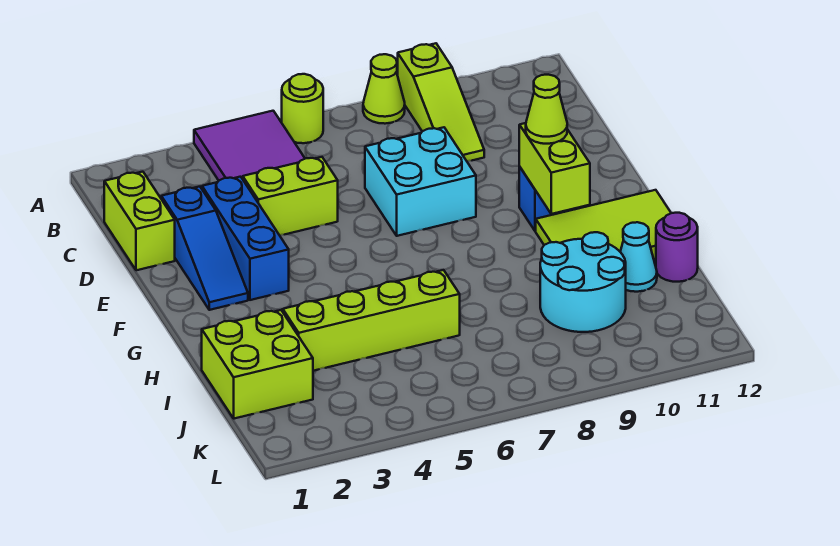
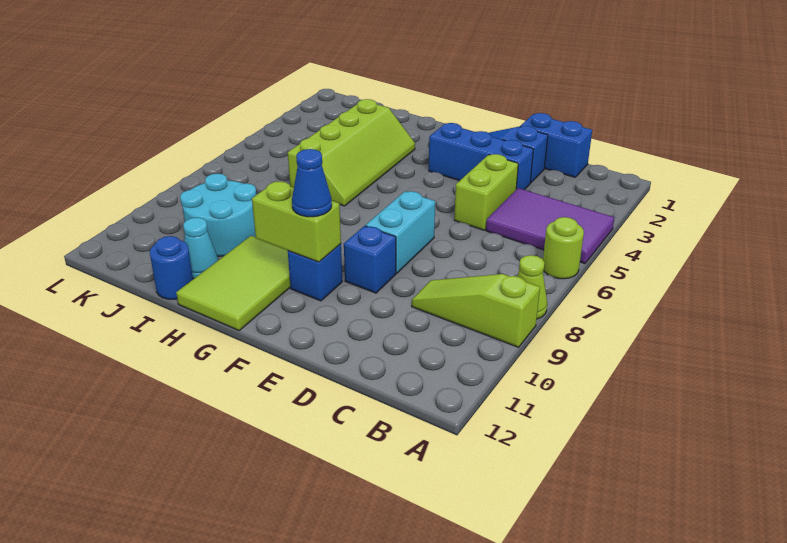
lime brick C1:D1 level 1 -> blue brick C1:D1 level 1
cyan brick D7:E8 level 1 -> cyan brick E7:E8 level 1
none -> blue brick E9 level 1
lime cone F10 level 3 -> blue cone F10 level 3
lime brick I1:J2 level 1 -> none
purple round brick I12 level 1 -> blue round brick I12 level 1

